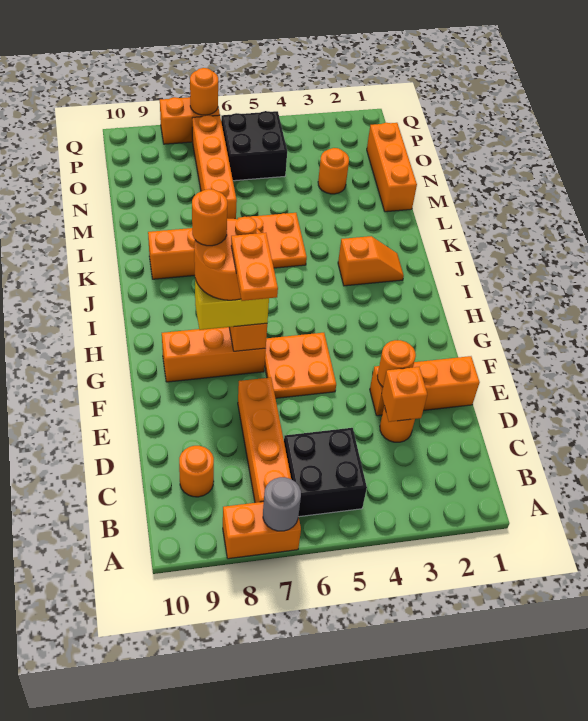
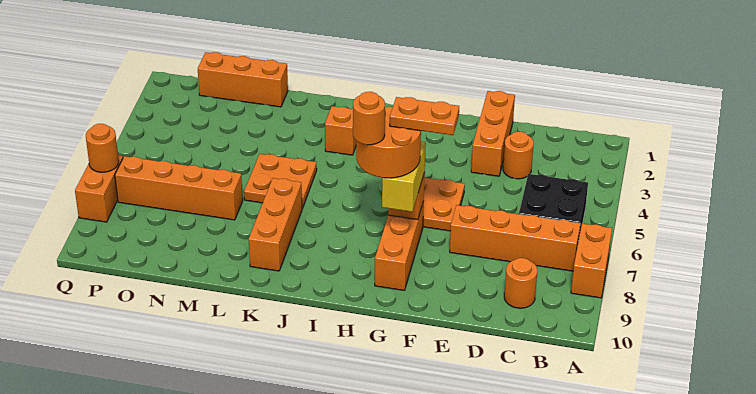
grey round brick A7 level 2 -> none
orange brick D3 level 2 -> none
orange round brick E3 level 2 -> none
orange round brick N3 level 1 -> none
black brick O5:P6 level 1 -> none

